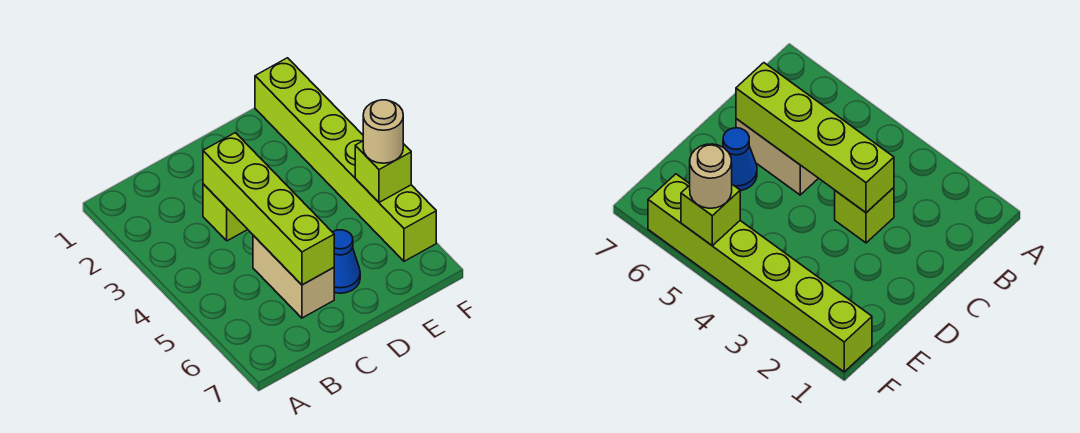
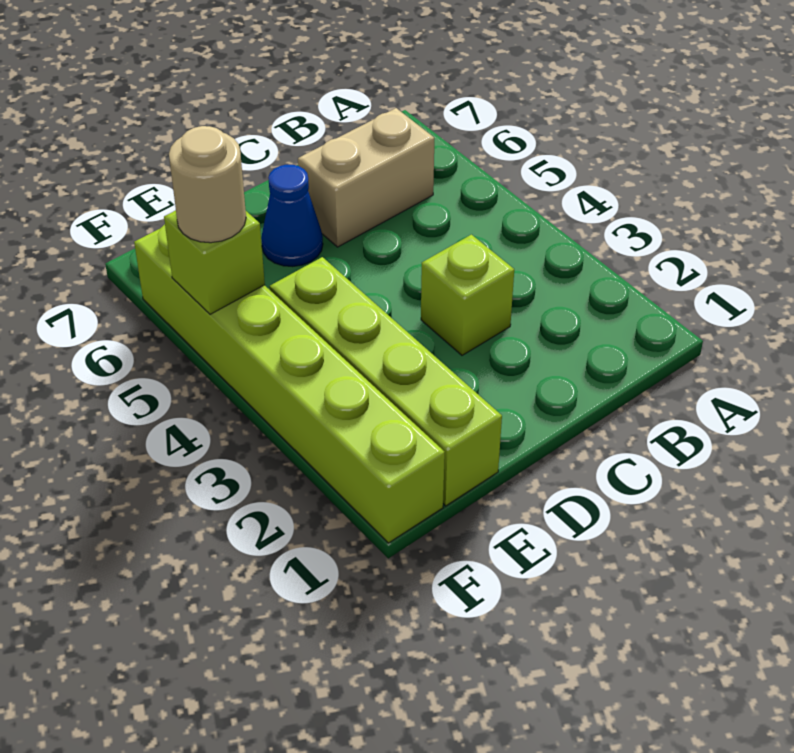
lime brick C3:C6 level 2 -> lime brick E1:E4 level 1
tan brick C5:C6 level 1 -> tan brick B6:C6 level 1

